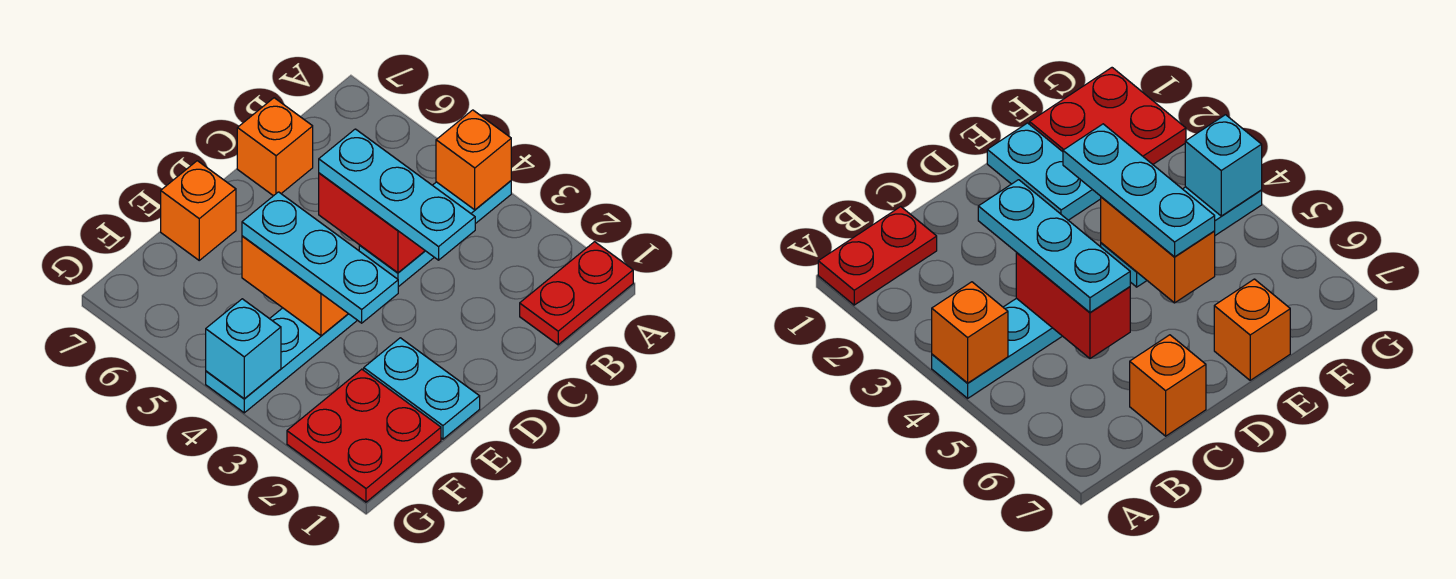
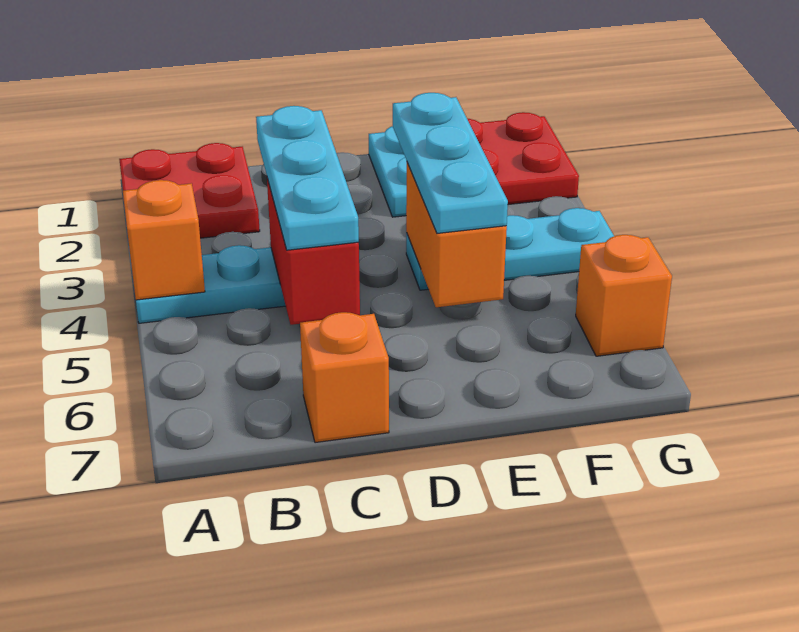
red plate A1:B1 level 1 -> red plate A1:B2 level 1
orange brick E7 level 1 -> orange brick G6 level 1
cyan brick G4 level 2 -> none

